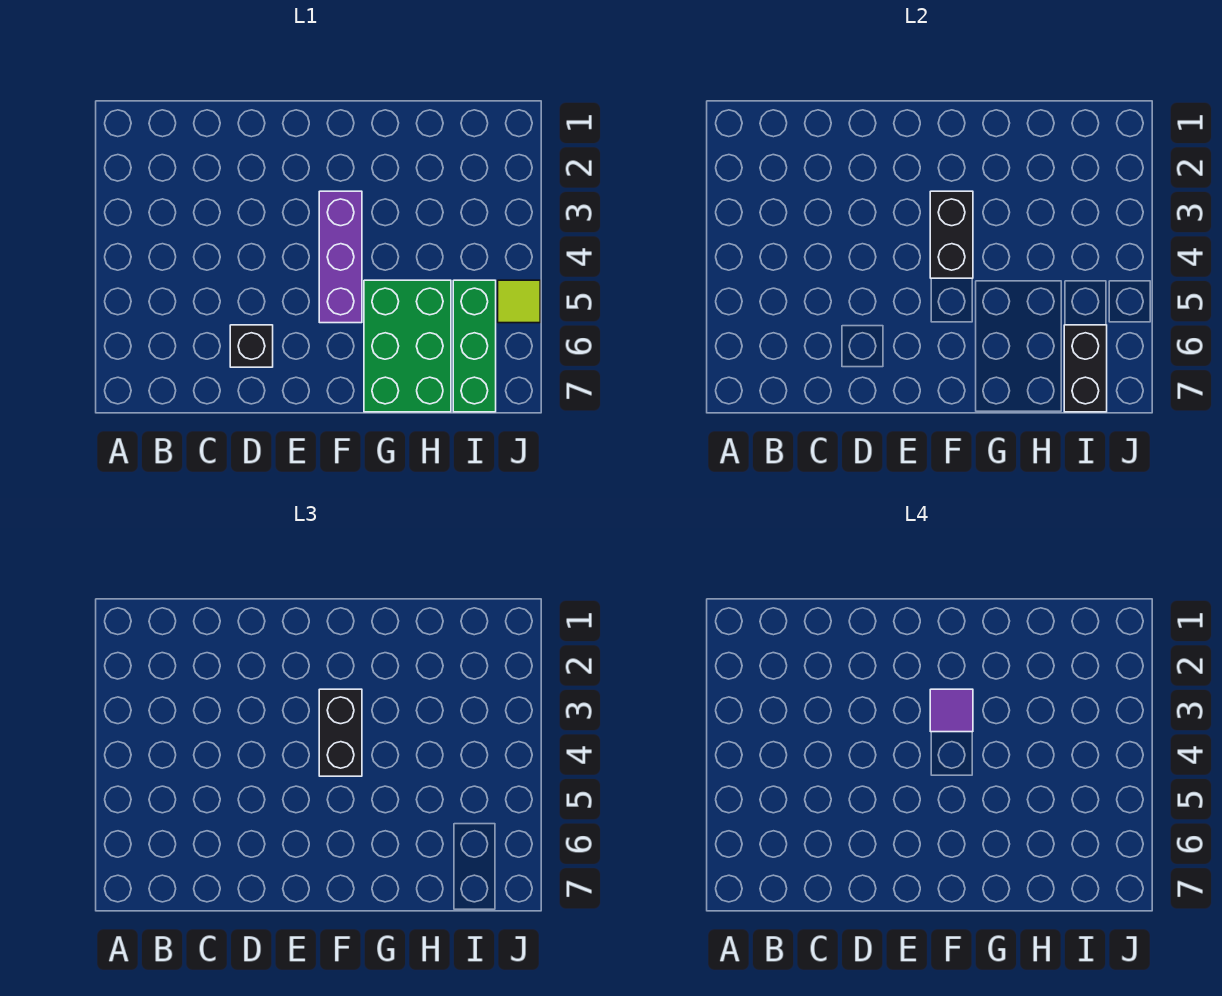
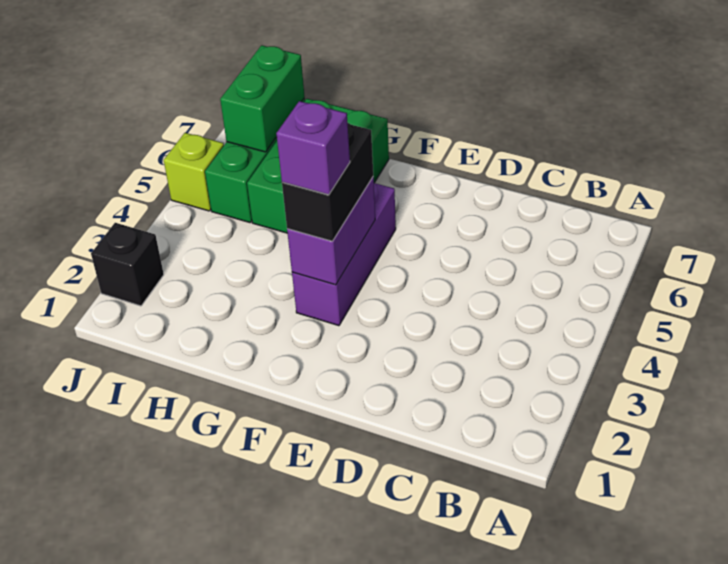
black brick D6 level 1 -> black brick J2 level 1
black brick F3:F4 level 2 -> purple brick F3:F4 level 2
purple tile F3 level 4 -> purple brick F3 level 4
black brick I6:I7 level 2 -> green brick I6:I7 level 2
lime tile J5 level 1 -> lime brick J5 level 1

